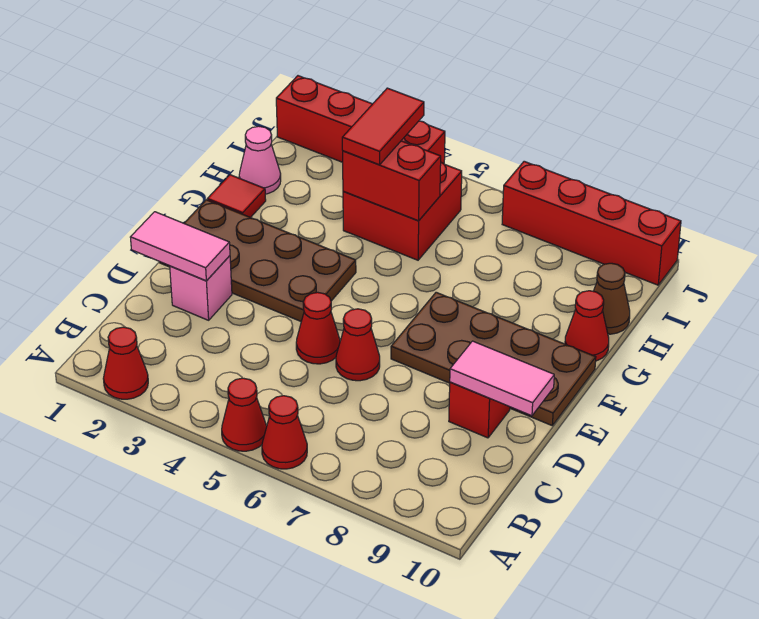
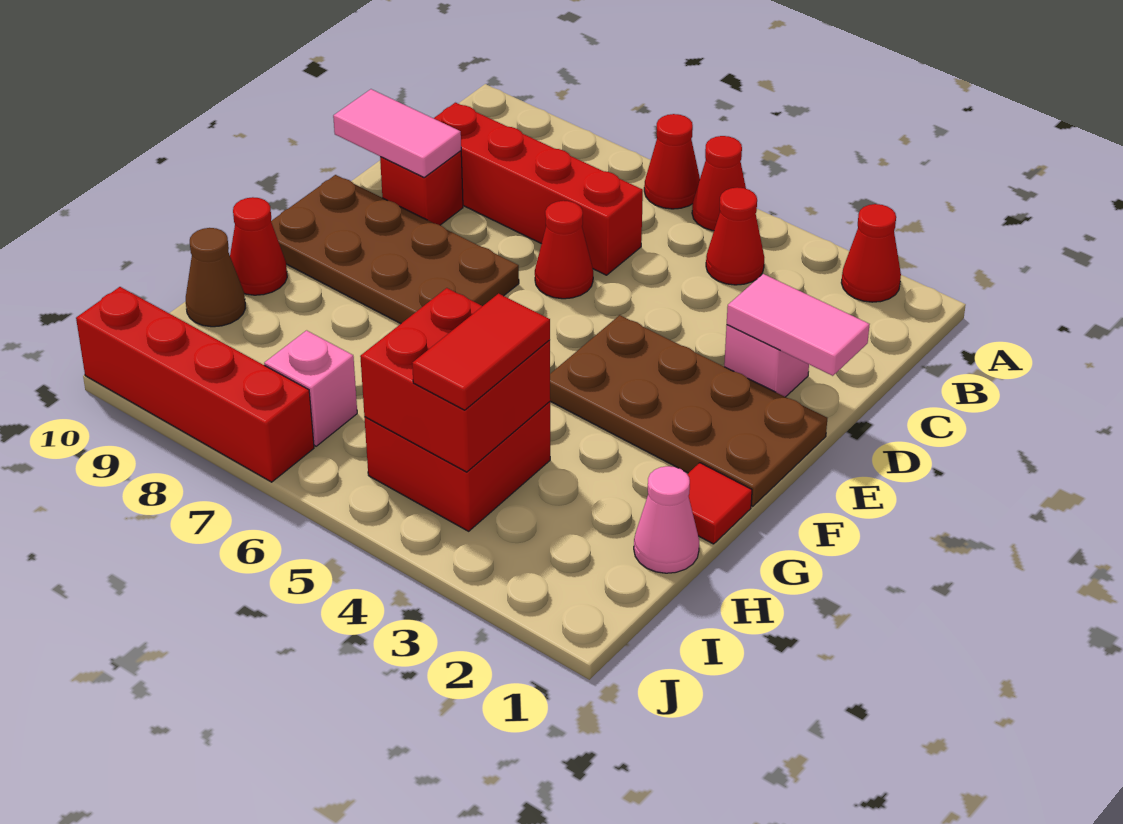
red cone D5 level 1 -> red cone B4 level 1
red brick H4:H5 level 2 -> red brick H4:I5 level 2
none -> pink brick I7 level 1
red brick J1:J4 level 1 -> red brick C6:C9 level 1

